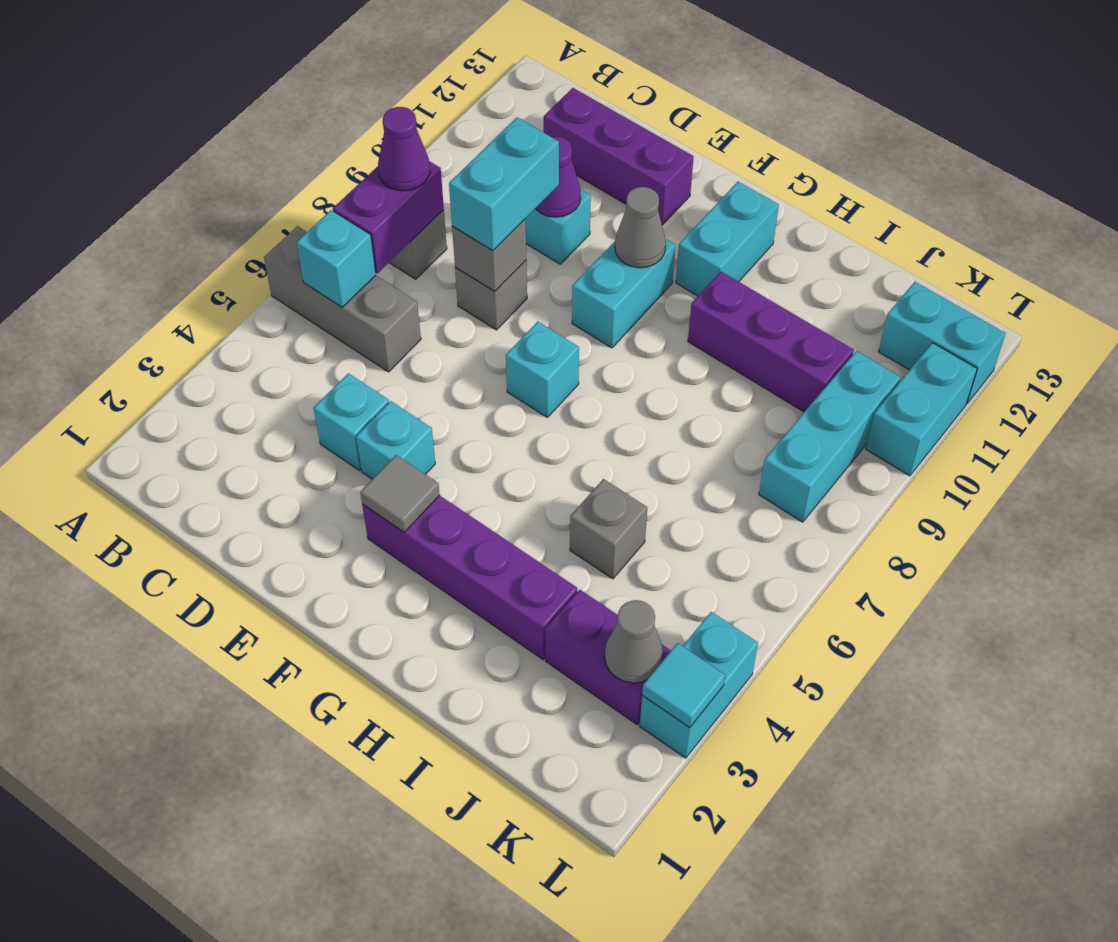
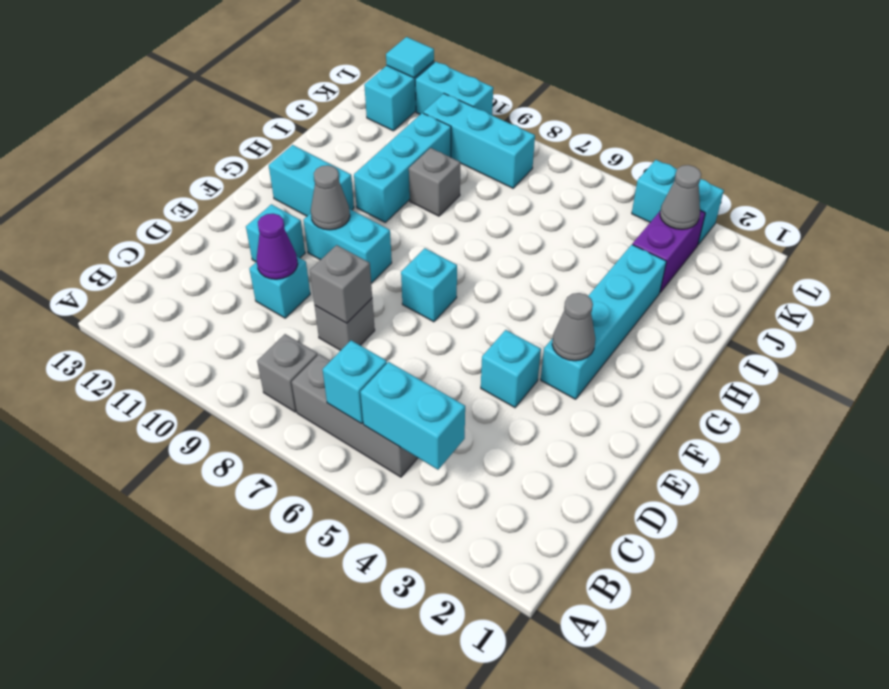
grey brick A6:C6 level 1 -> grey brick B5:B7 level 1
purple brick B7:B8 level 2 -> none
purple cone B8 level 3 -> none
purple brick C12:E12 level 1 -> none
cyan brick D4 level 1 -> cyan brick E11 level 1
cyan brick D8:D9 level 3 -> cyan brick B4:B5 level 2
purple brick F3:I3 level 1 -> cyan brick F3:I3 level 1
grey tile F3 level 2 -> grey cone F3 level 2
purple brick H10:J10 level 1 -> cyan brick H10:J10 level 1
grey brick I5 level 1 -> grey brick I9 level 1
cyan tile L3 level 2 -> cyan tile L12 level 2

